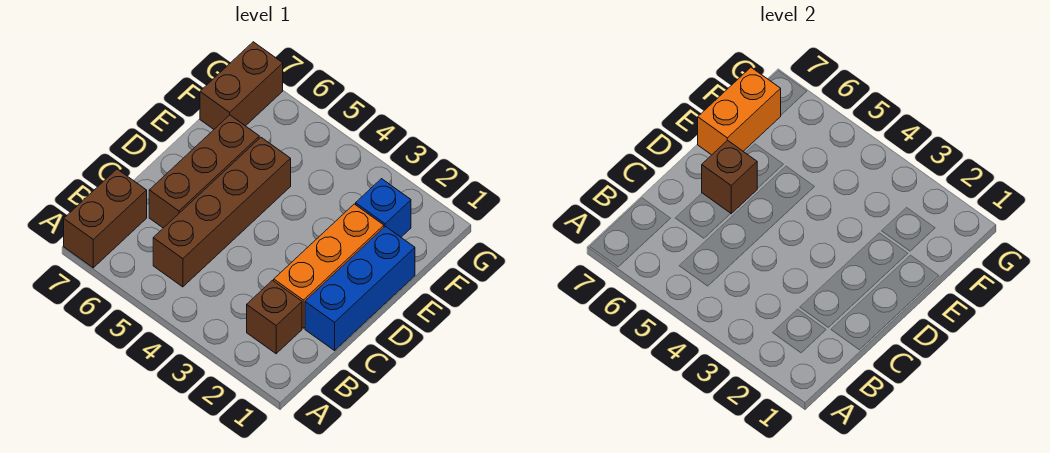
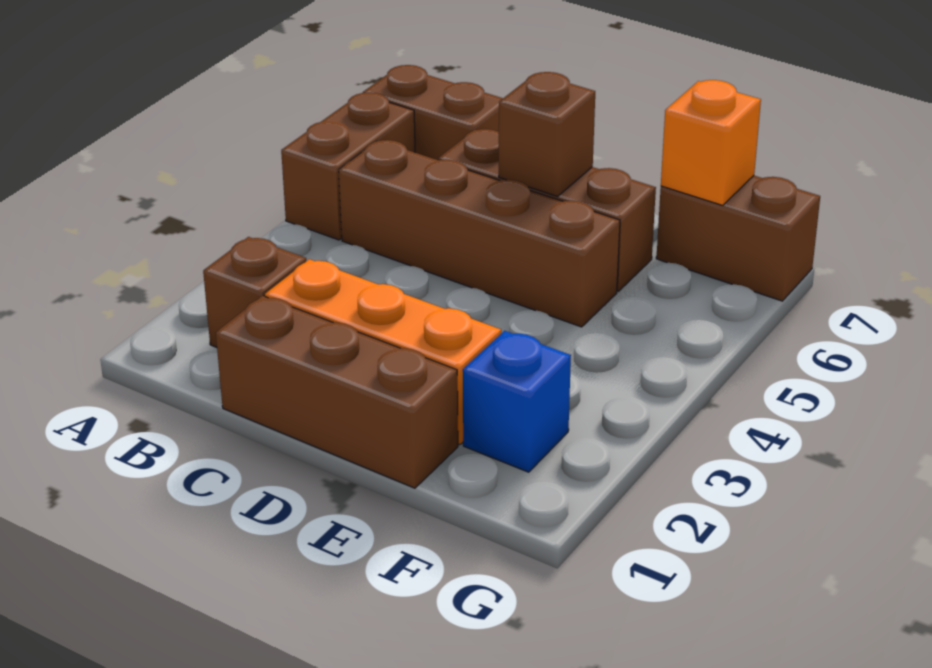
none -> brown brick A5:A6 level 1
blue brick C1:E1 level 1 -> brown brick C1:E1 level 1
orange brick E7:F7 level 2 -> orange brick F7 level 2

